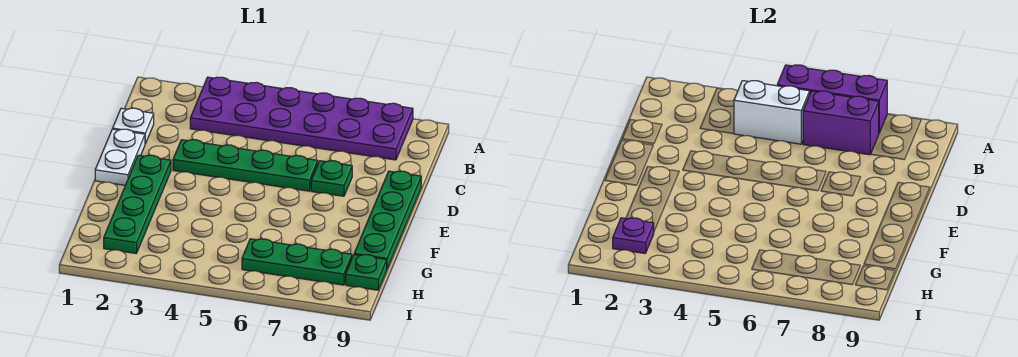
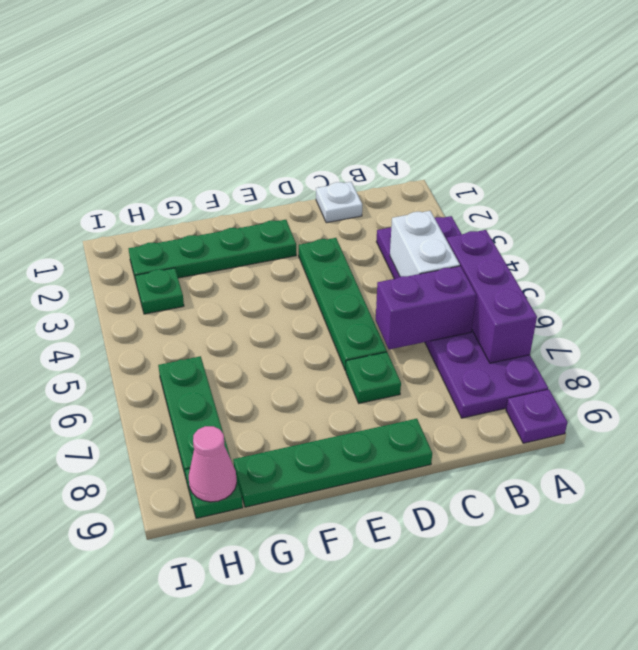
purple brick B6:B7 level 2 -> purple brick B6:C6 level 2
white plate D1:E1 level 1 -> none
purple plate H2 level 2 -> purple plate A9 level 1
none -> green plate H3 level 1
none -> pink cone H9 level 2

